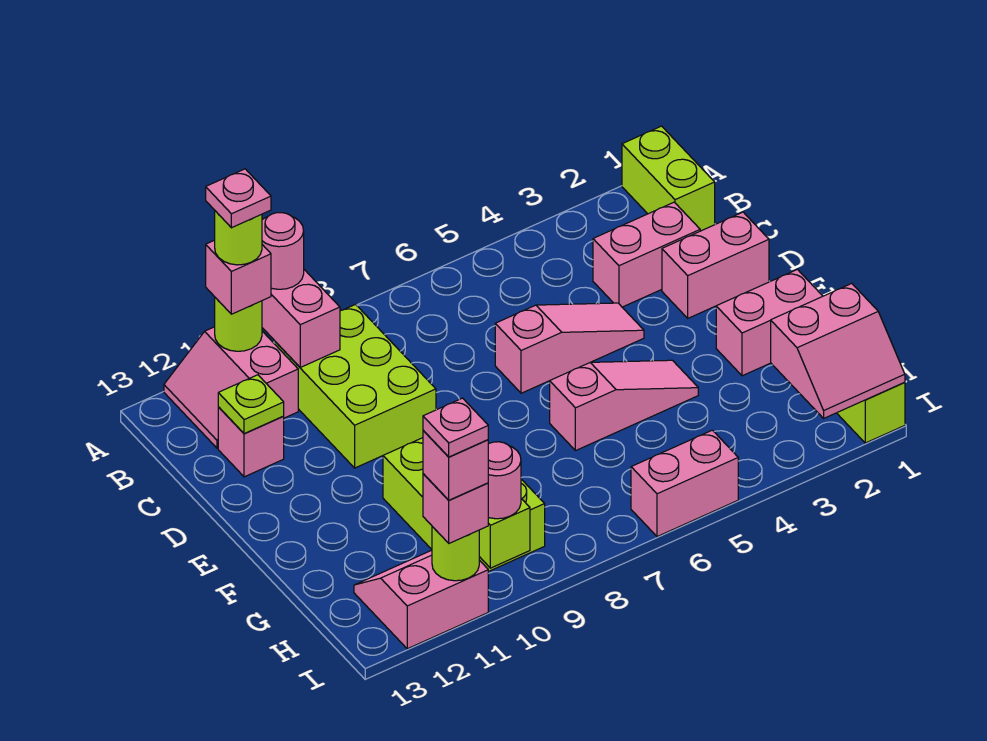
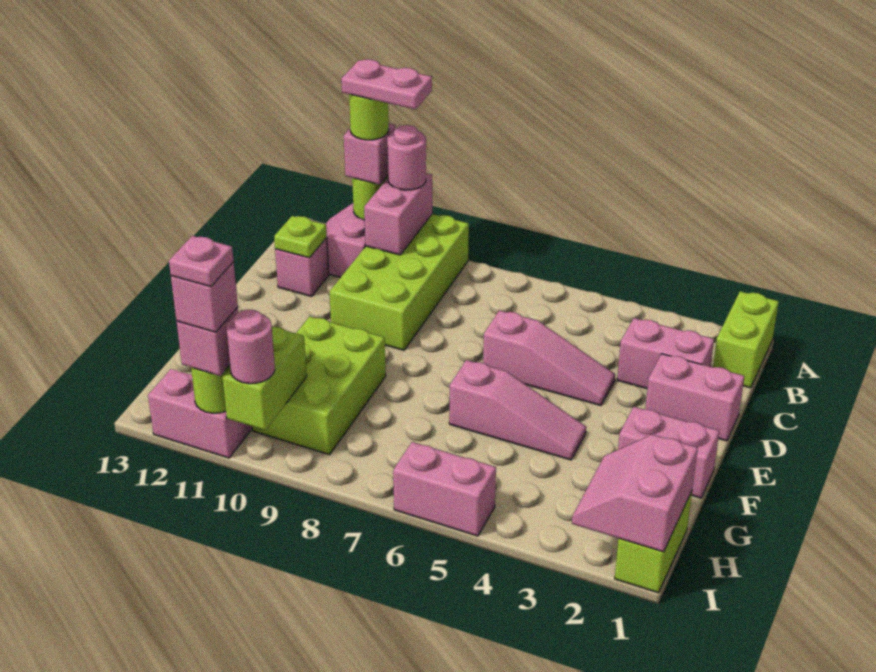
pink plate A11 level 5 -> pink plate A10:A11 level 5
lime brick B9:D10 level 1 -> lime brick A9:D10 level 1
pink slope H1:I2 level 2 top H -> pink slope H1:I2 level 2 top 1

